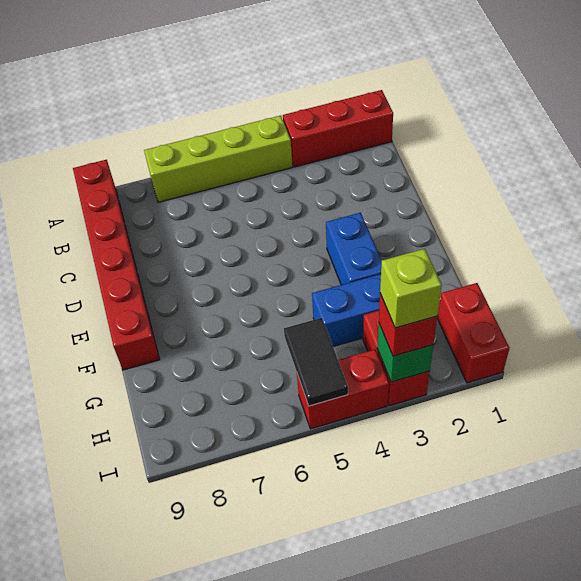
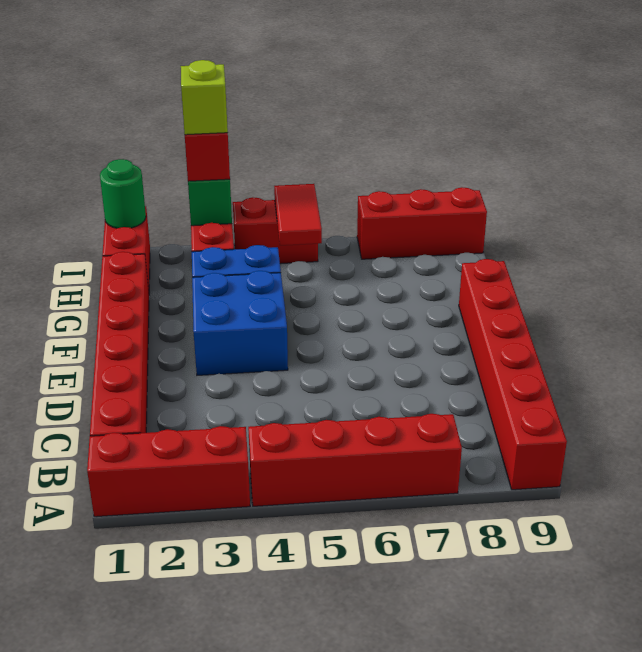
lime brick A4:A7 level 1 -> red brick A4:A7 level 1
none -> red brick B1:G1 level 1
blue brick E3:F3 level 1 -> blue brick E3:F4 level 1
black tile H5:I5 level 2 -> red tile H5:I5 level 2
none -> green round brick I1 level 2
none -> red brick I7:I9 level 1

